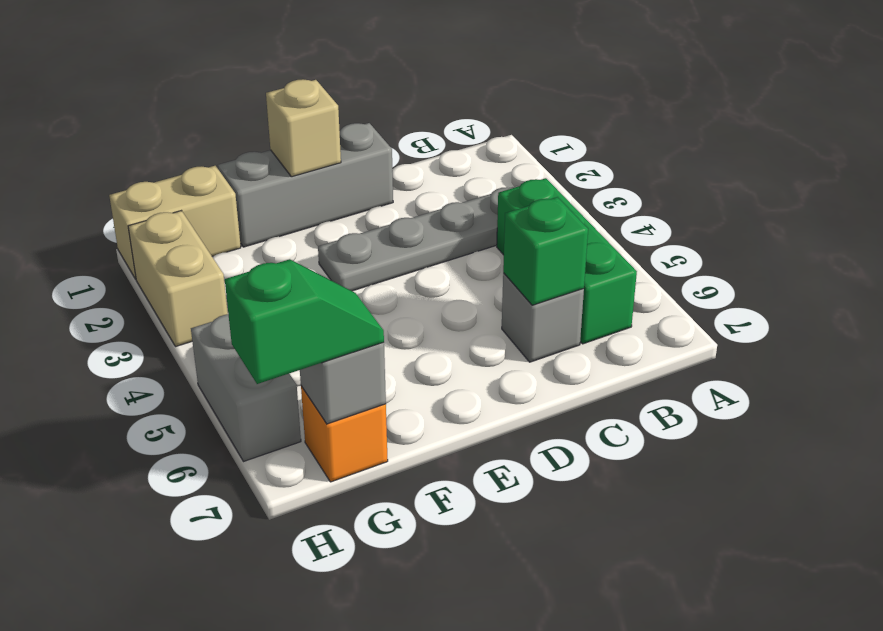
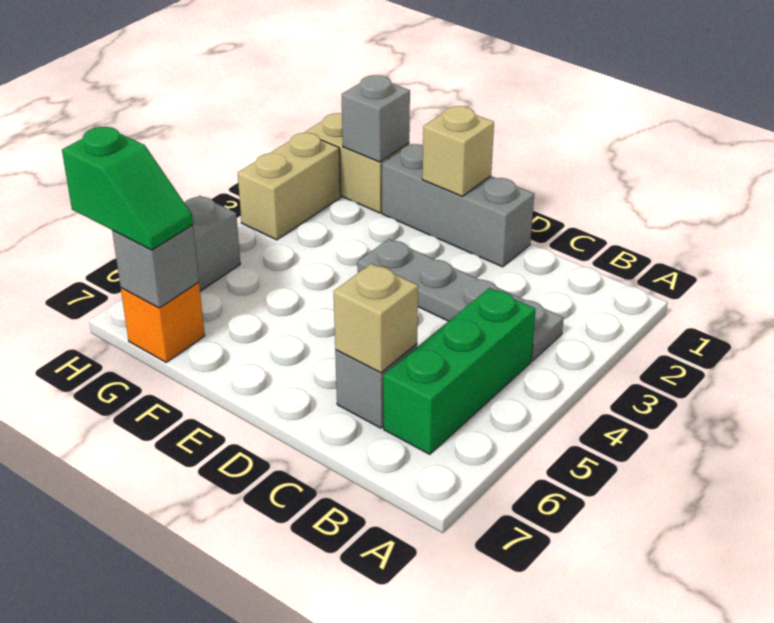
green brick C6 level 2 -> tan brick C6 level 2
none -> grey brick G1 level 2

